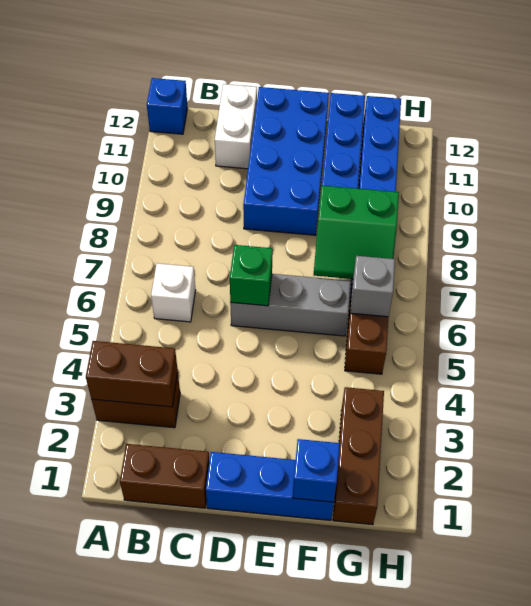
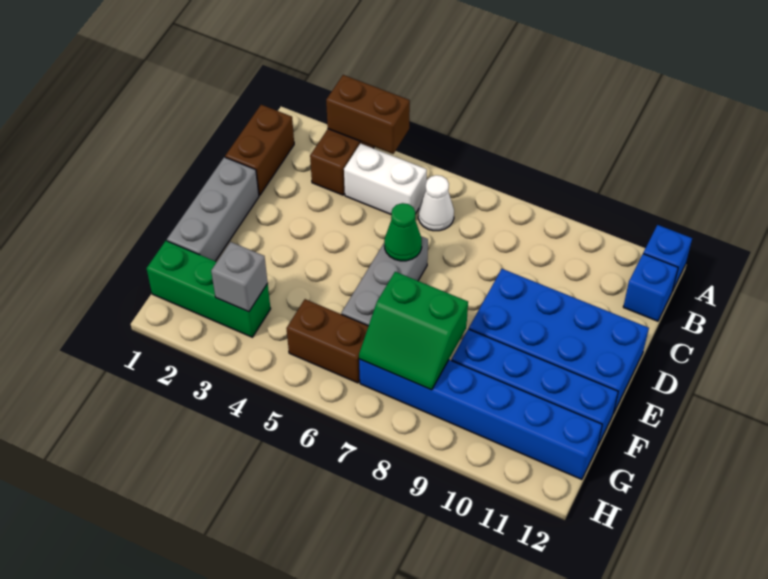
brown brick A3:B3 level 2 -> brown brick A3:A4 level 2
white brick B6 level 1 -> white cone B6 level 1
white brick C11:C12 level 1 -> white brick B4:B5 level 1
blue brick D1:F1 level 1 -> grey brick D1:F1 level 1
green brick D6 level 2 -> green cone D6 level 2
blue brick F1 level 2 -> blue brick B12 level 1
green slope F7:G8 level 2 top 8 -> green slope F7:G8 level 2 top F
brown brick G1:G3 level 1 -> green brick G1:G3 level 1
grey brick G6 level 2 -> grey brick G3 level 2

